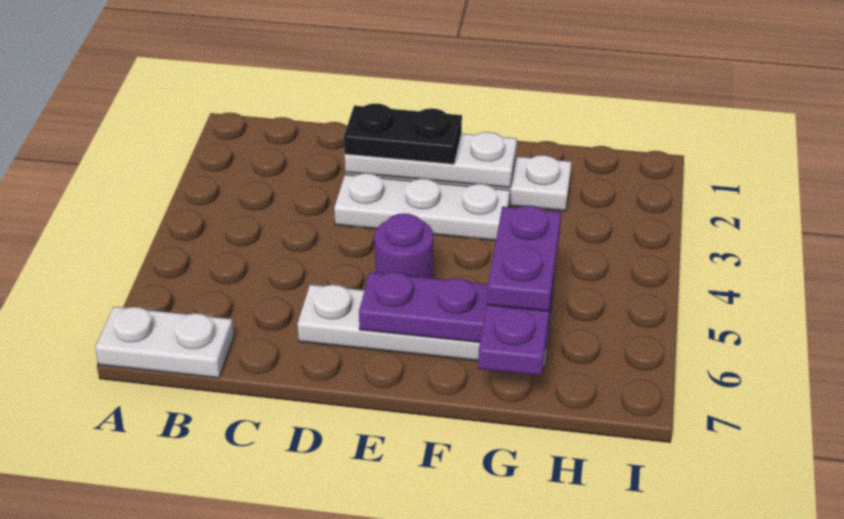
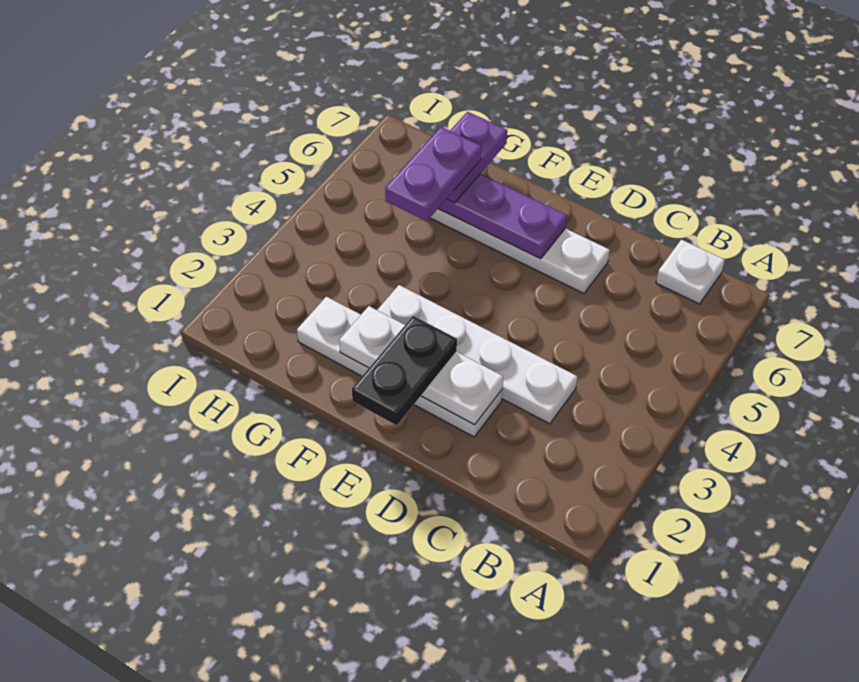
white plate A7:B7 level 1 -> white plate B7 level 1
black plate D2:E2 level 3 -> black plate E1:E2 level 3
white plate D3:F3 level 1 -> white plate C3:F3 level 1
purple round brick E5 level 1 -> none

